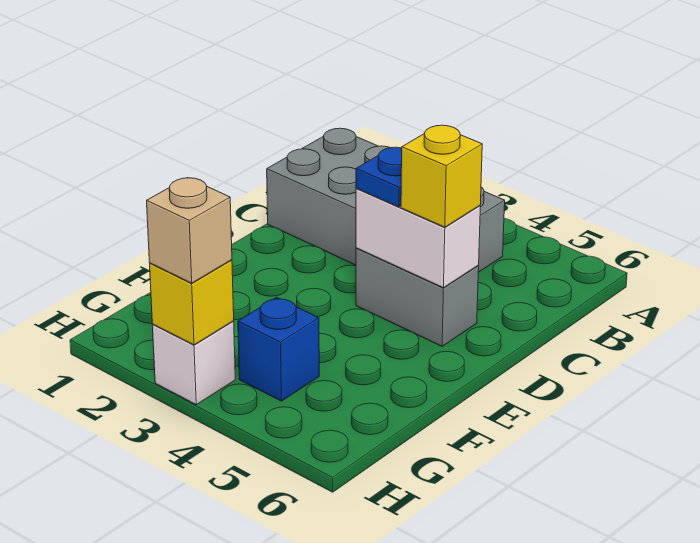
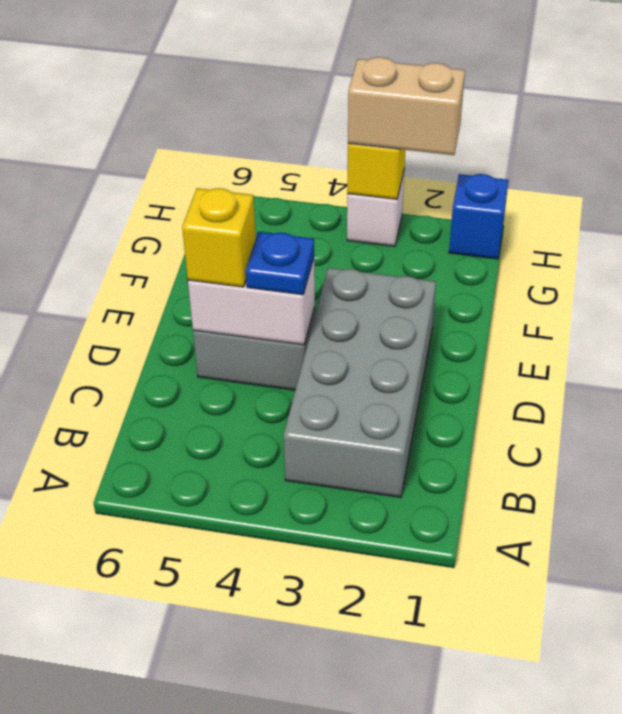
grey brick B1:C4 level 1 -> grey brick B2:E3 level 1
blue brick G4 level 1 -> blue brick H1 level 1
tan brick H3 level 3 -> tan brick H2:H3 level 3

